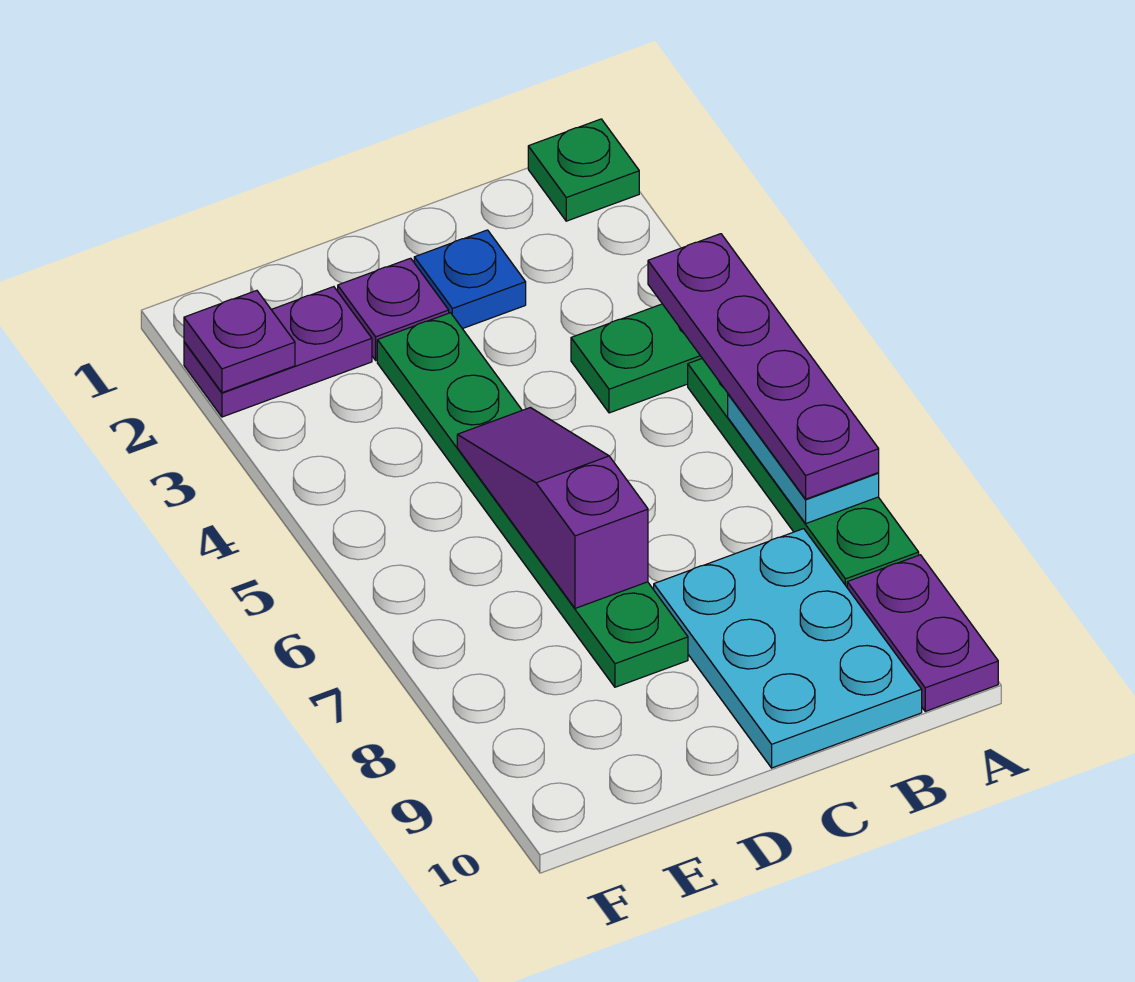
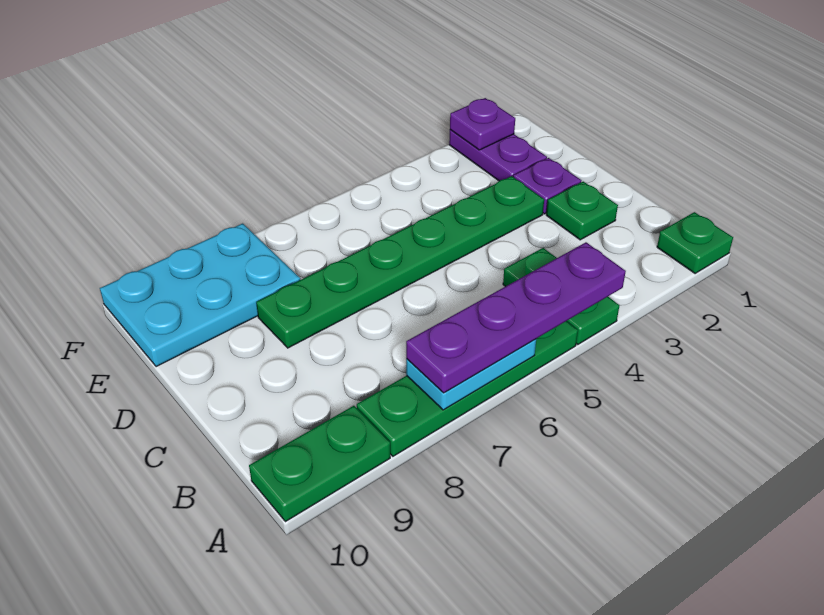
purple plate A9:A10 level 1 -> green plate A9:A10 level 1
cyan plate B8:C10 level 1 -> cyan plate E8:F10 level 1
blue plate C2 level 1 -> green plate C2 level 1
purple slope D5:D7 level 2 top 7 -> none

